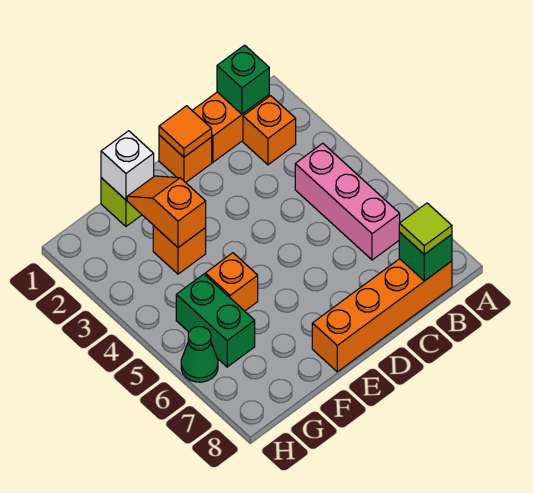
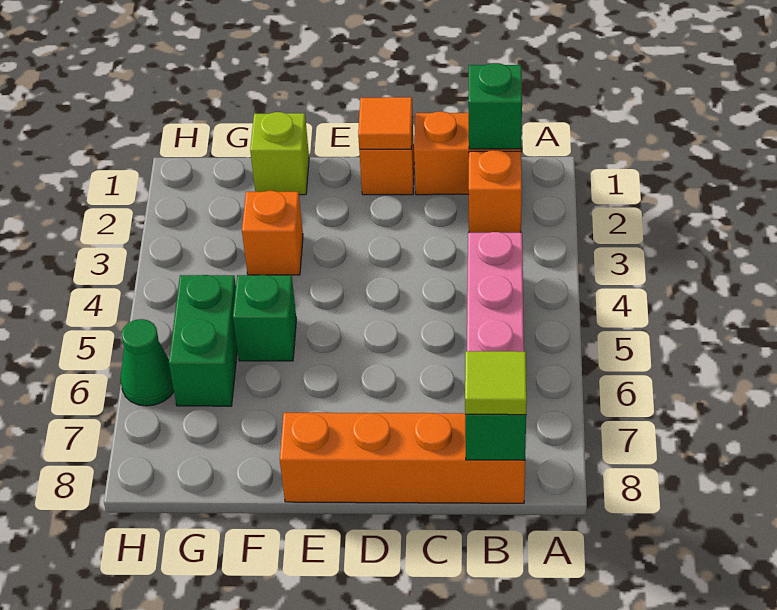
white brick F1 level 2 -> none
orange slope F2:F3 level 2 top 3 -> none
orange brick F5 level 1 -> green brick F5 level 1

